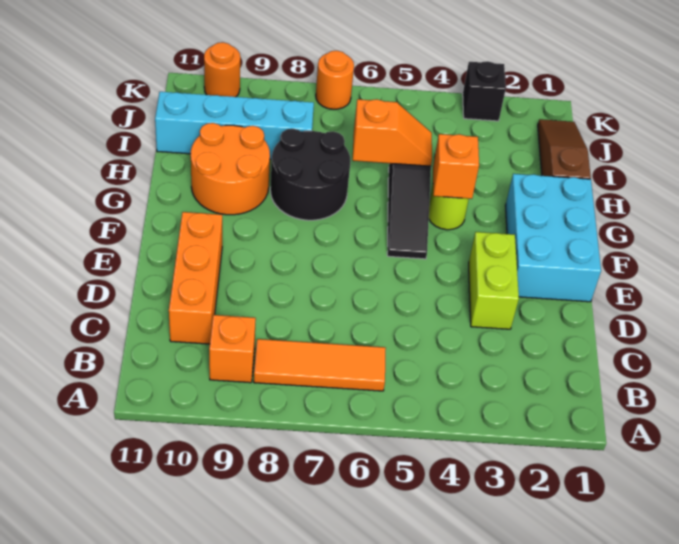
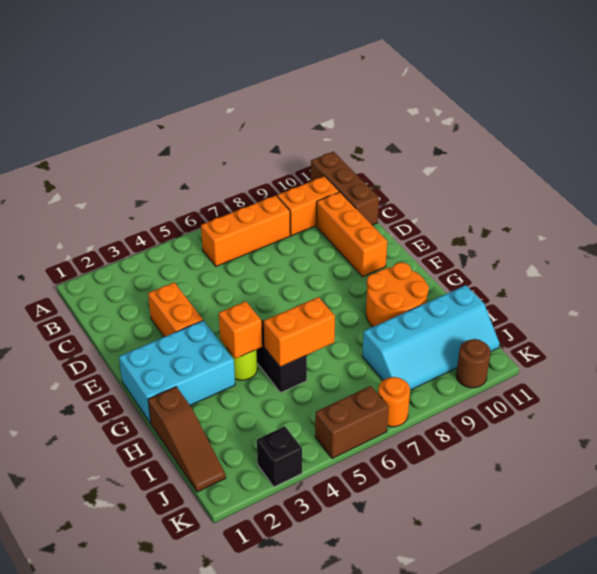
none -> brown brick A11:C11 level 1
orange tile B6:B8 level 1 -> orange brick B6:B8 level 1
orange brick B9 level 1 -> orange brick B9:B10 level 1
lime brick D3:E3 level 1 -> orange brick D3:E3 level 1
cyan brick E1:G2 level 1 -> cyan brick F1:G3 level 1
black round brick G7:H8 level 1 -> none
orange slope H5:H6 level 2 top 6 -> orange brick H5:H6 level 2
none -> brown brick K5:K6 level 1
orange round brick K10 level 1 -> brown round brick K10 level 1

